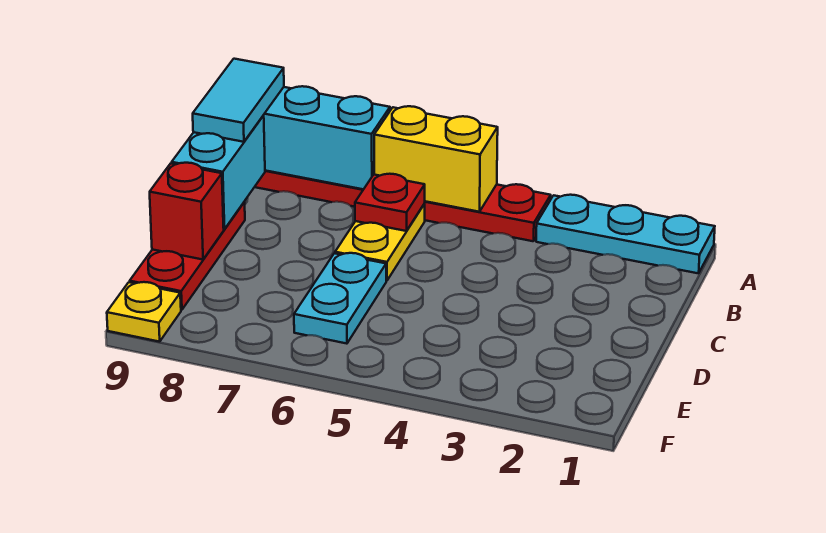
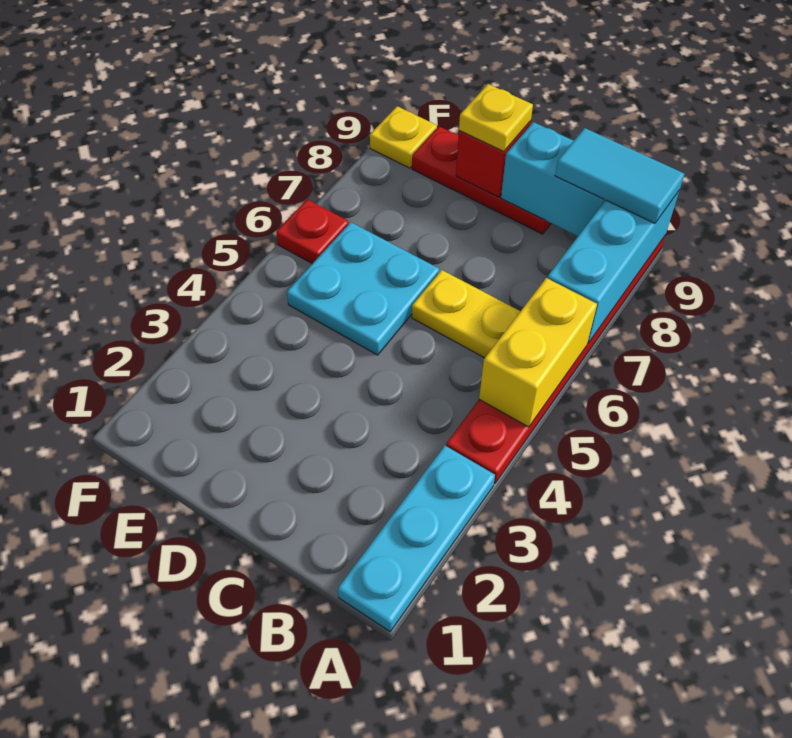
red plate B6 level 2 -> red plate F6 level 1
cyan plate D6:E6 level 1 -> cyan plate D5:E6 level 1
none -> yellow plate D9 level 3

